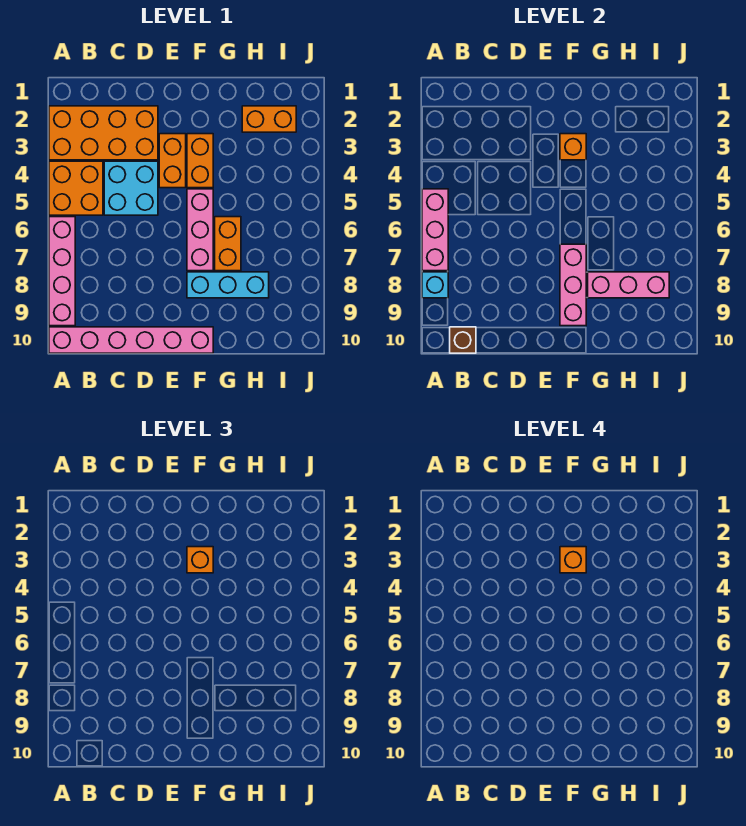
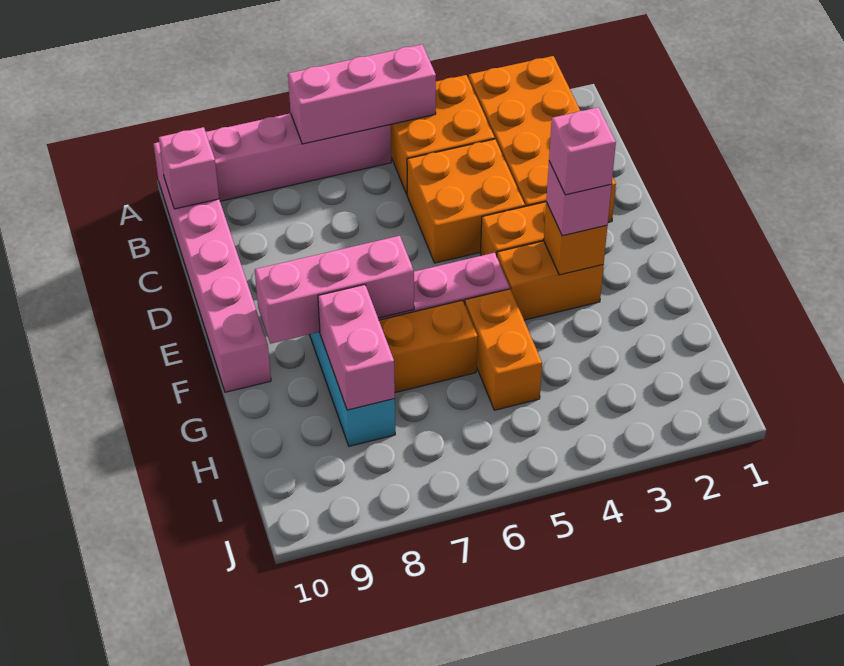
cyan brick A8 level 2 -> none
brown brick B10 level 2 -> pink brick B10 level 2
cyan brick C4:D5 level 1 -> orange brick C4:D5 level 1
orange brick F3 level 3 -> pink brick F3 level 3
orange brick F3 level 4 -> pink brick F3 level 4
pink brick G8:I8 level 2 -> pink brick G8:H8 level 2
orange brick H2:I2 level 1 -> orange brick G5:H5 level 1

